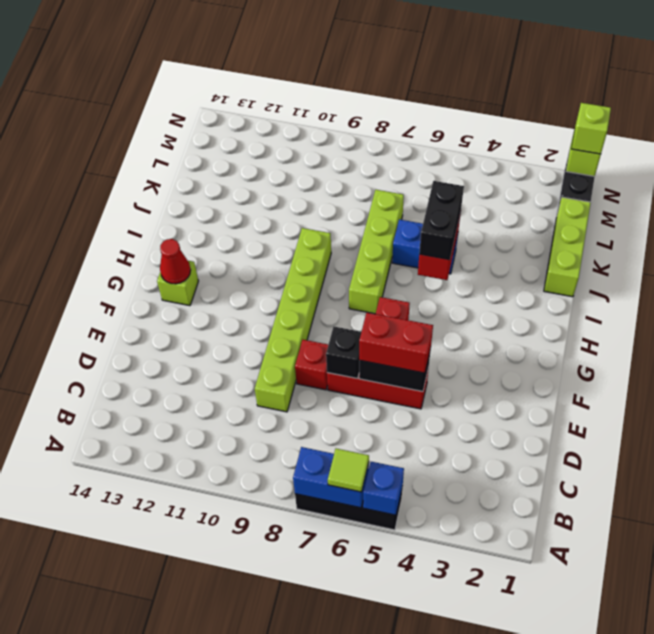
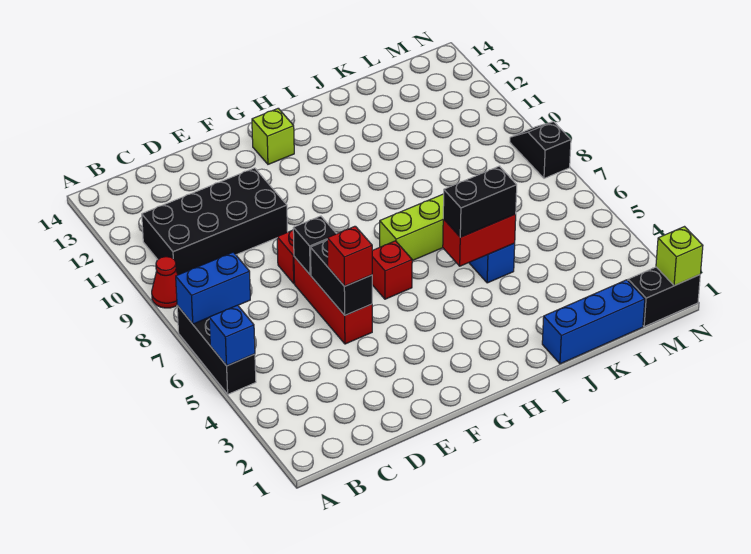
blue brick A6:A7 level 2 -> blue brick A7:B7 level 2
lime tile A6 level 3 -> none
none -> black brick B10:E11 level 1
lime brick D9:I9 level 1 -> none
red brick E5:E6 level 3 -> red brick E5 level 3
red cone G13 level 2 -> red cone A9 level 1
lime brick J1:L1 level 1 -> blue brick J1:L1 level 1
lime brick N1 level 3 -> none
none -> black slope N8:N9 level 1 top 8

